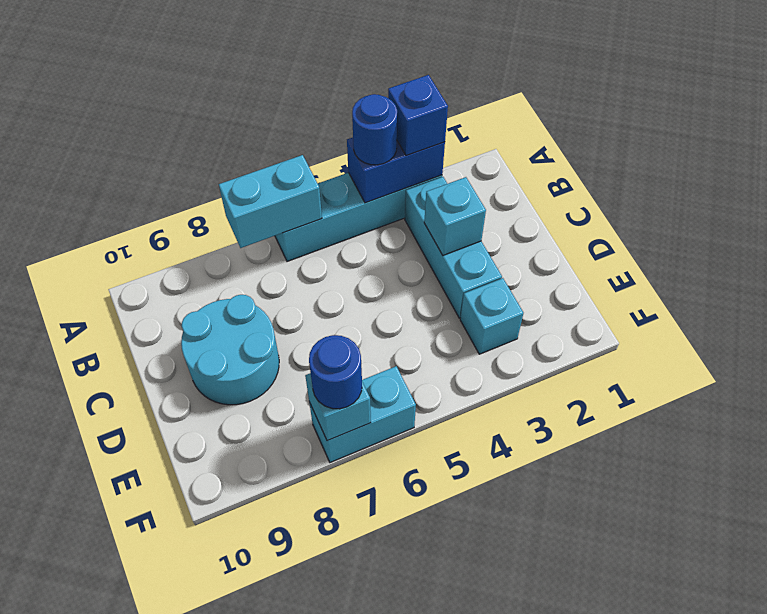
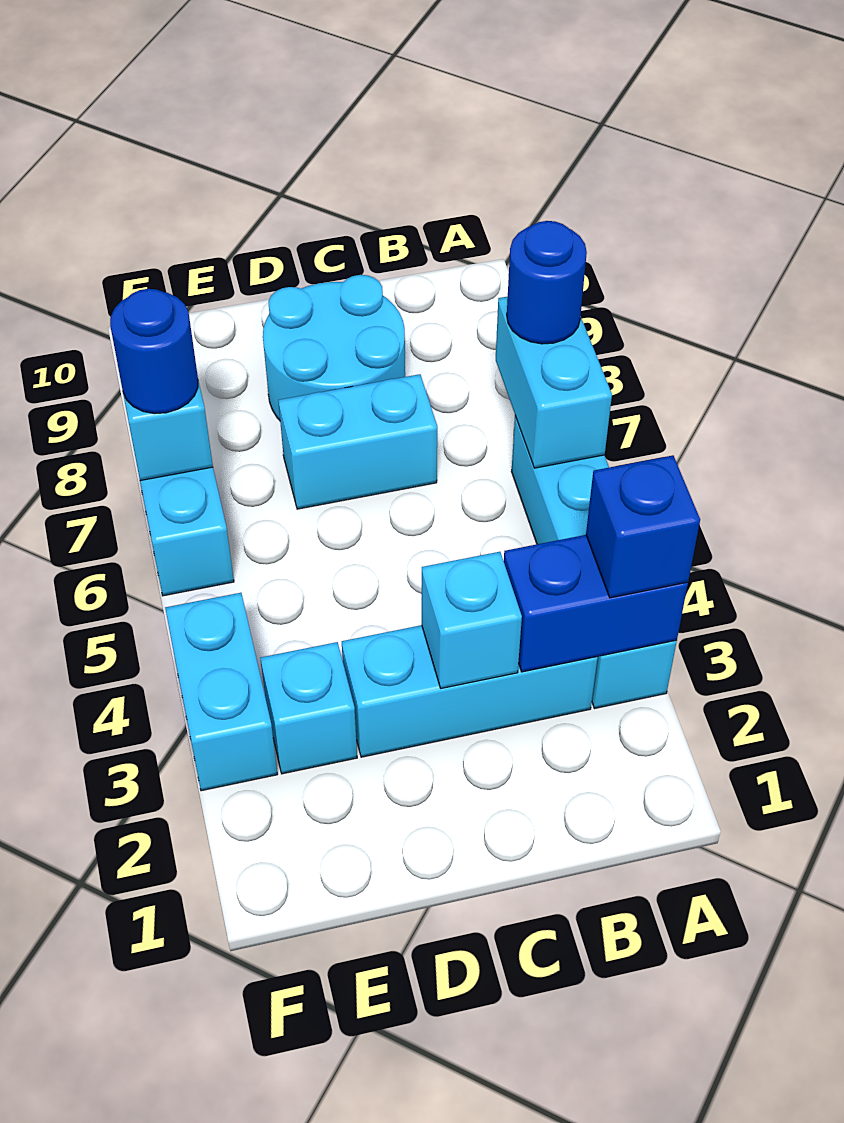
blue brick A3:A4 level 2 -> blue brick A3:B3 level 2
blue round brick A4 level 3 -> blue round brick A7 level 3
none -> cyan brick C7:D7 level 1
none -> cyan brick F3:F4 level 1

